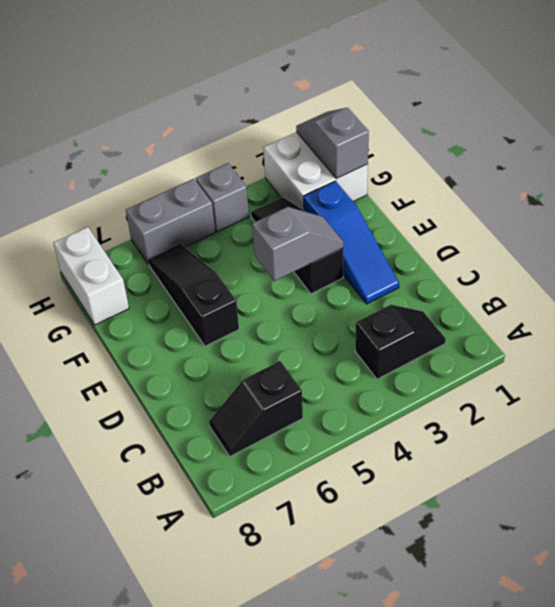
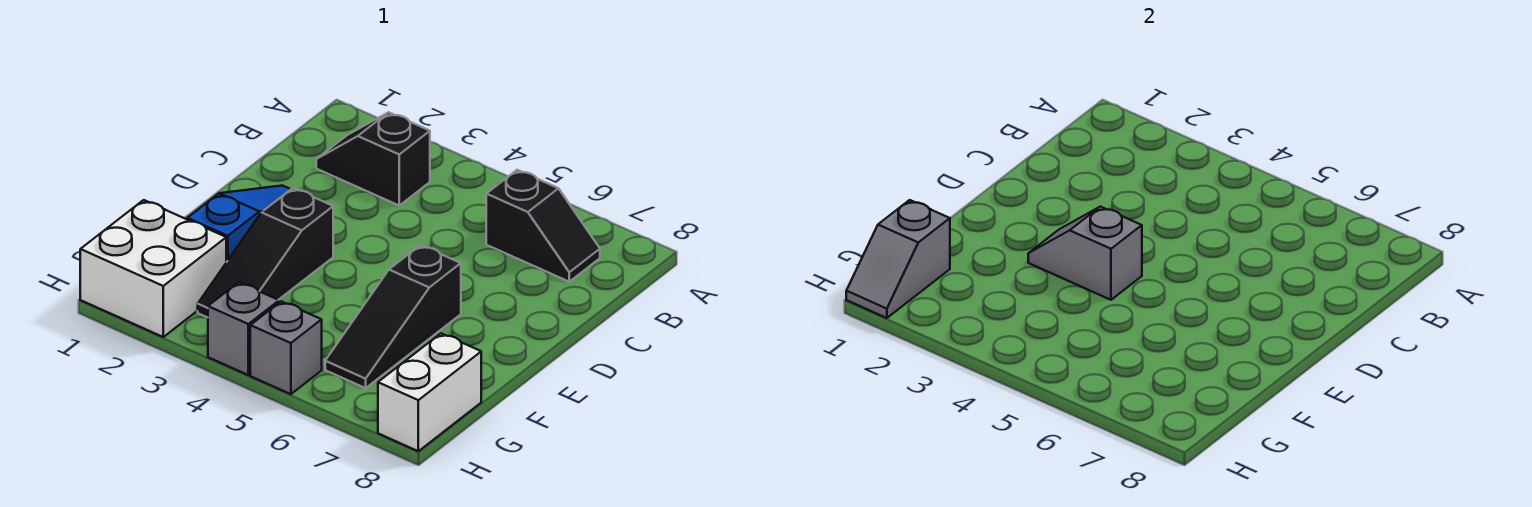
grey brick H5:H6 level 1 -> grey brick H5 level 1

